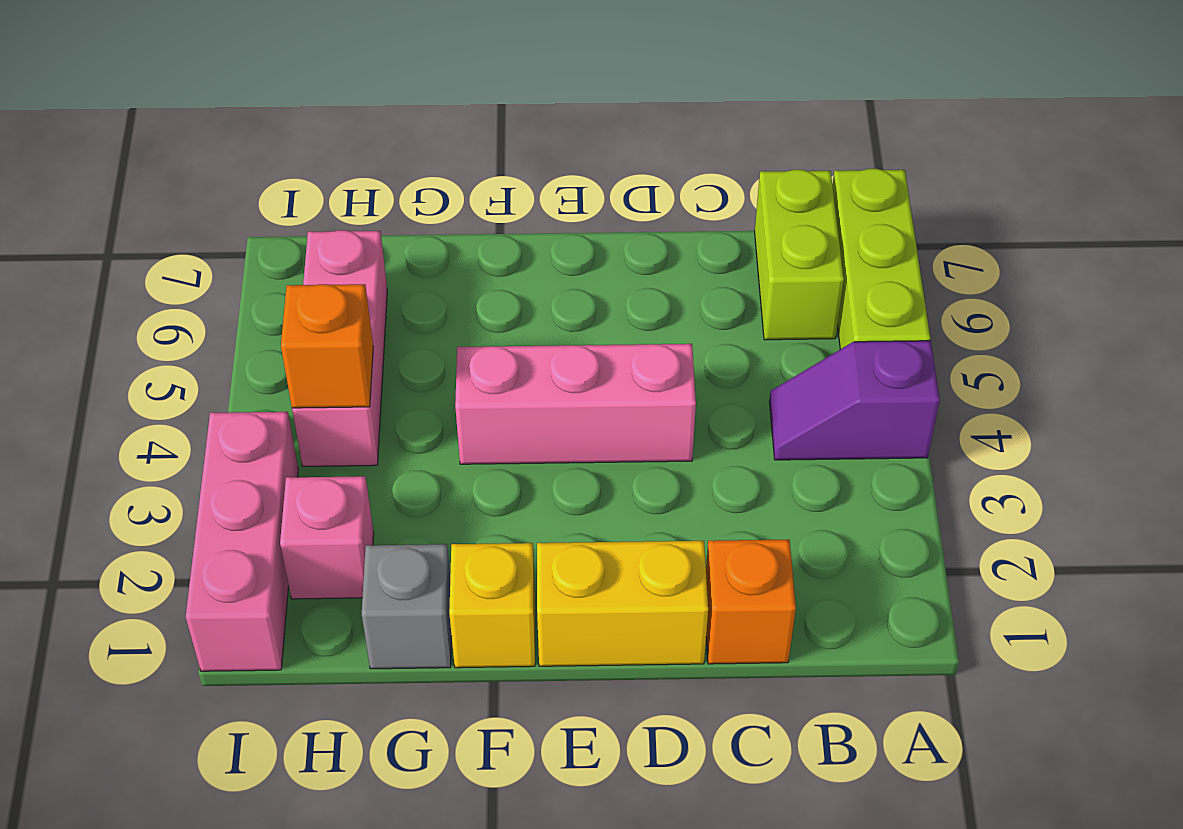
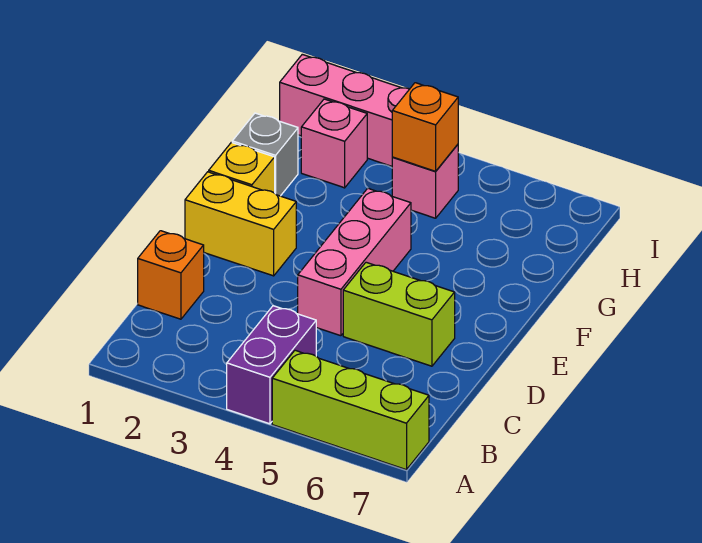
purple slope A4:B4 level 1 top A -> purple brick A4:B4 level 1
lime brick B6:B7 level 1 -> lime brick D5:D6 level 1
yellow brick D1:E1 level 1 -> yellow brick E1:E2 level 1
pink brick H4:H6 level 1 -> pink brick H4 level 1

